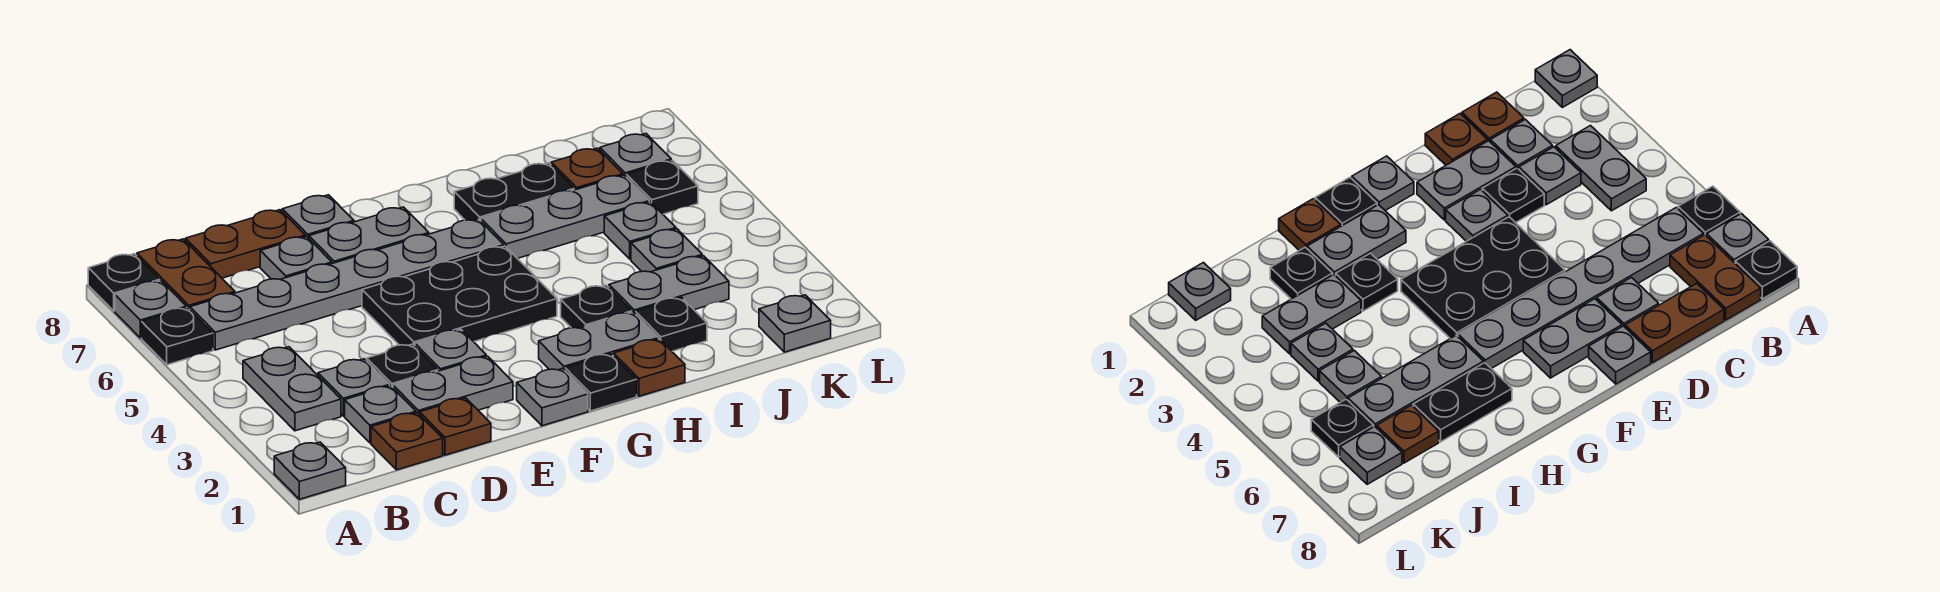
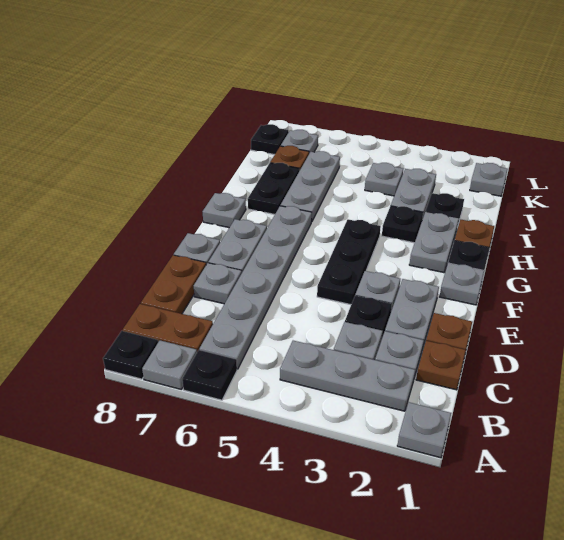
grey plate B3:B4 level 1 -> grey plate B2:B4 level 1
black plate E4:G5 level 1 -> black plate E4:G4 level 1
grey plate J5 level 1 -> grey plate G8 level 1
black plate K6 level 1 -> black plate K8 level 1

